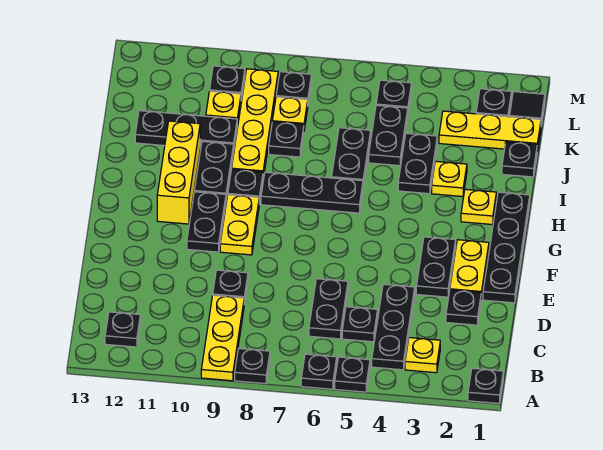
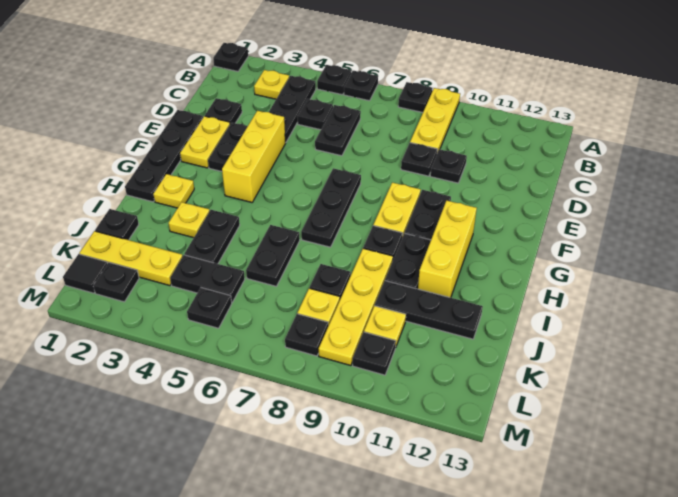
black plate B12 level 1 -> black plate D10 level 1
none -> yellow brick E4:G4 level 1
black plate H6:H8 level 1 -> black plate F7:H7 level 1
black plate J5:K5 level 1 -> black plate K4:K5 level 1

